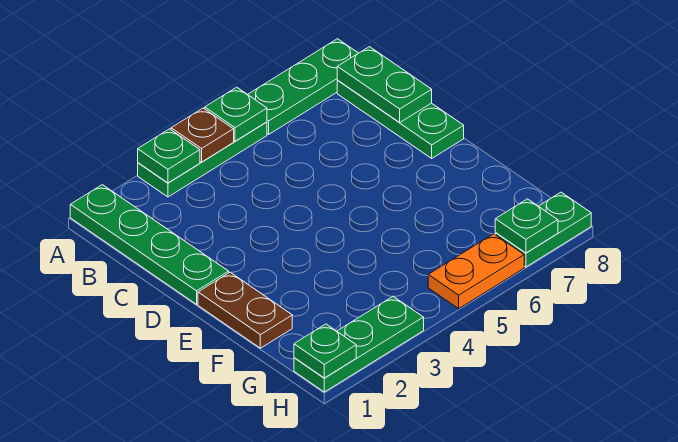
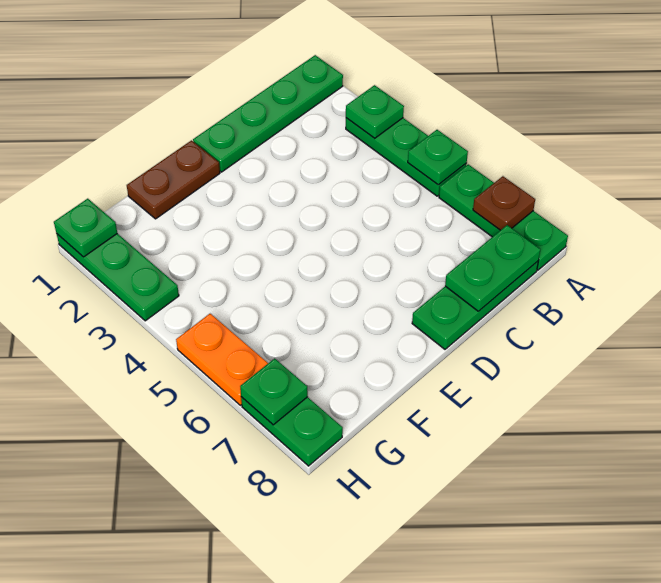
brown plate A4 level 2 -> brown plate A7 level 2

